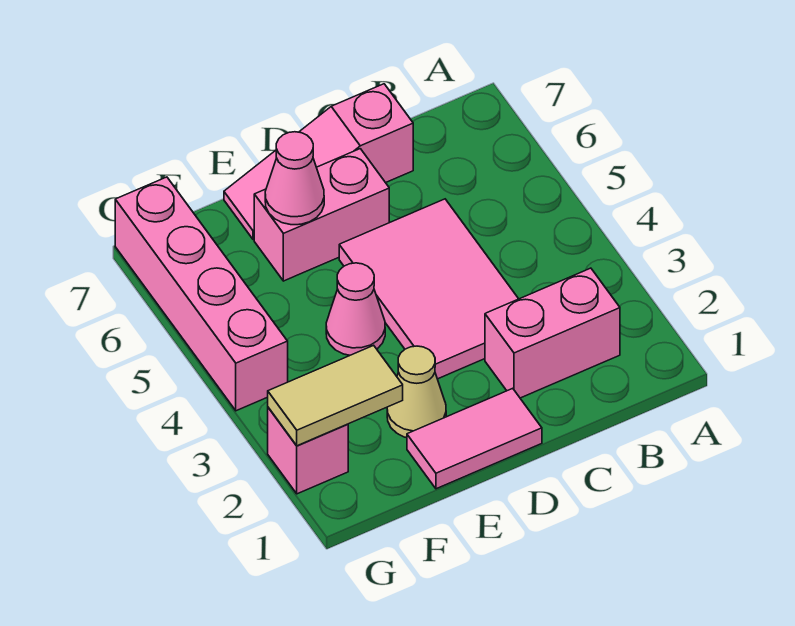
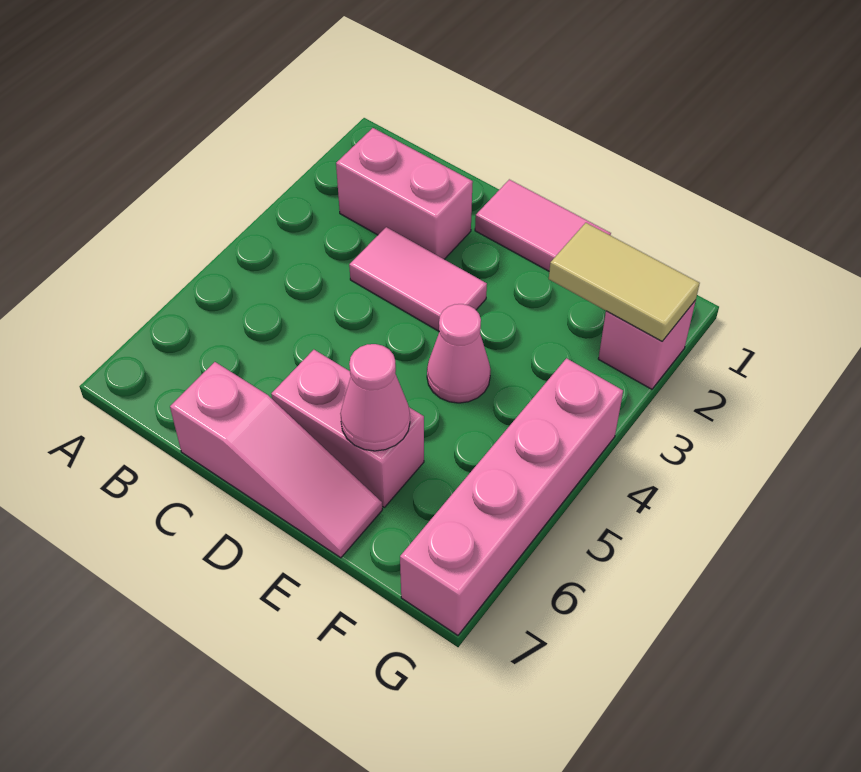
pink tile C3:D5 level 1 -> pink tile C3:D3 level 1
tan cone E2 level 1 -> none

